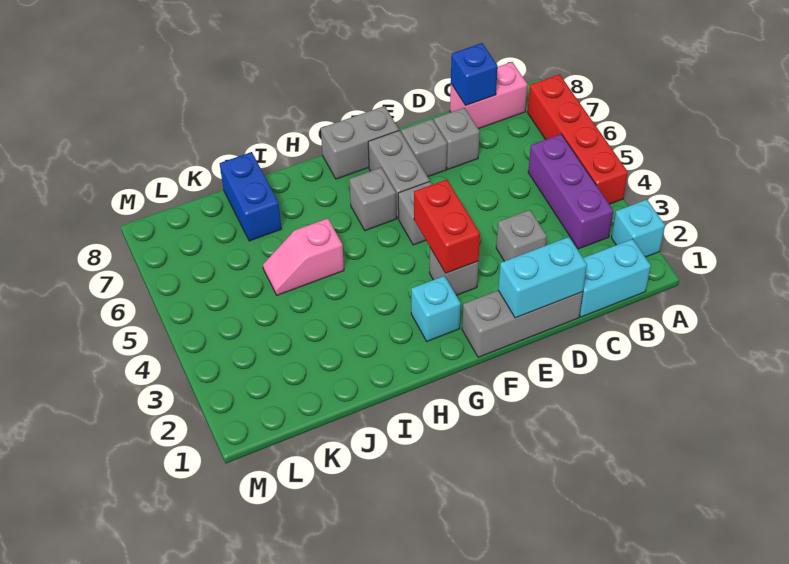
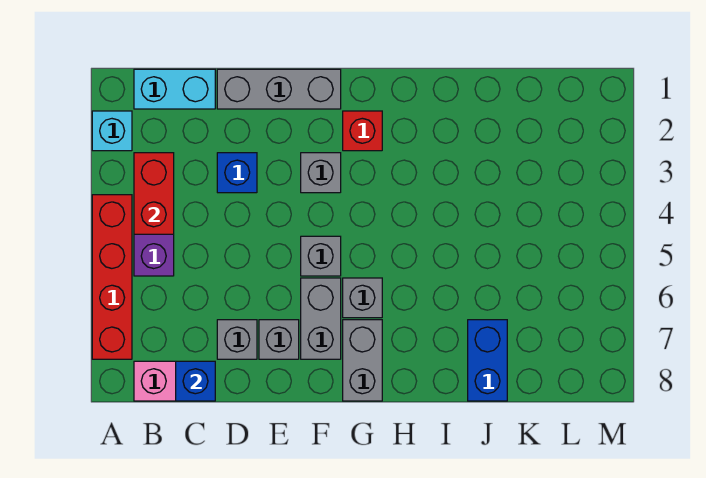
cyan brick D1:E1 level 2 -> none
grey brick D3 level 1 -> blue brick D3 level 1
red brick F3:F4 level 2 -> red brick B3:B4 level 2
grey brick F8:G8 level 1 -> grey brick G7:G8 level 1
cyan brick G2 level 1 -> red brick G2 level 1
pink slope I5:J5 level 1 top I -> none

